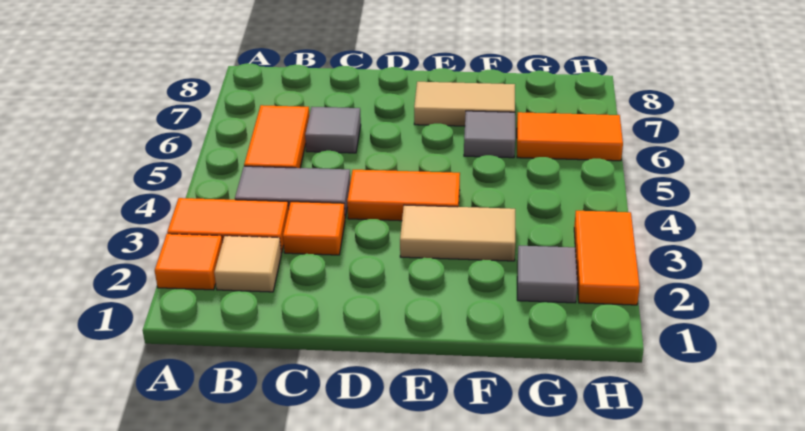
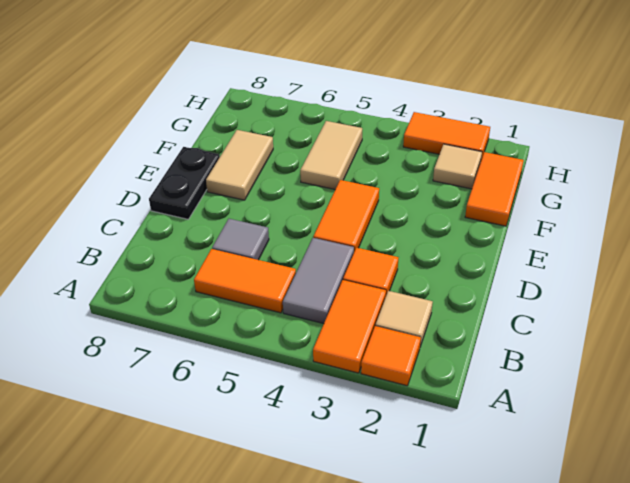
none -> black plate D8:E8 level 1
tan tile E3:F3 level 1 -> tan tile F5:G5 level 1
grey tile F6 level 1 -> none
grey tile G2 level 1 -> tan tile G2 level 1
orange tile G6:H6 level 1 -> orange tile F1:G1 level 1

